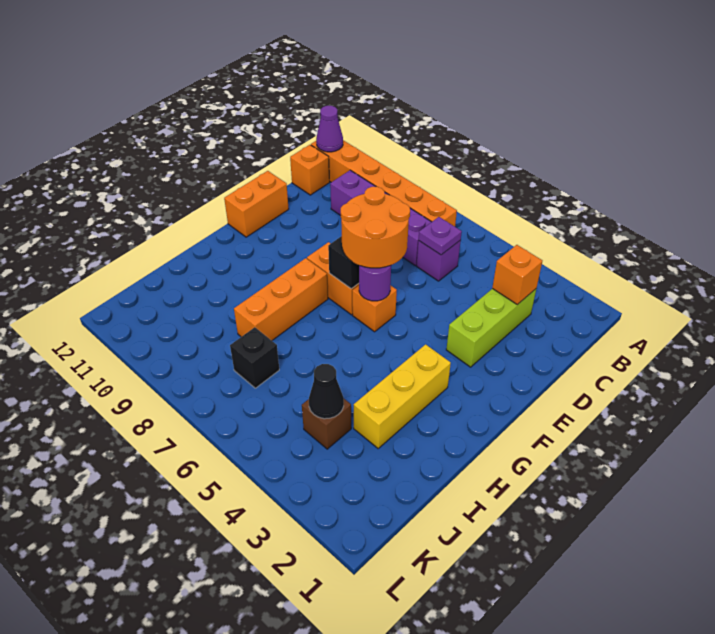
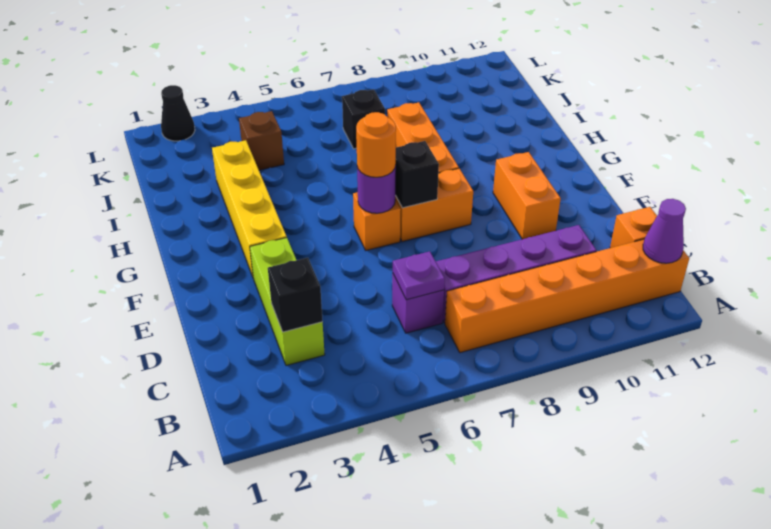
orange brick C3 level 2 -> black brick C3 level 2
orange round brick E6:F7 level 3 -> orange round brick F6 level 3
orange brick E12:F12 level 1 -> orange brick E10:F10 level 1
yellow brick G3:I3 level 1 -> yellow brick F3:I3 level 1
black cone J4 level 2 -> black cone L2 level 1

